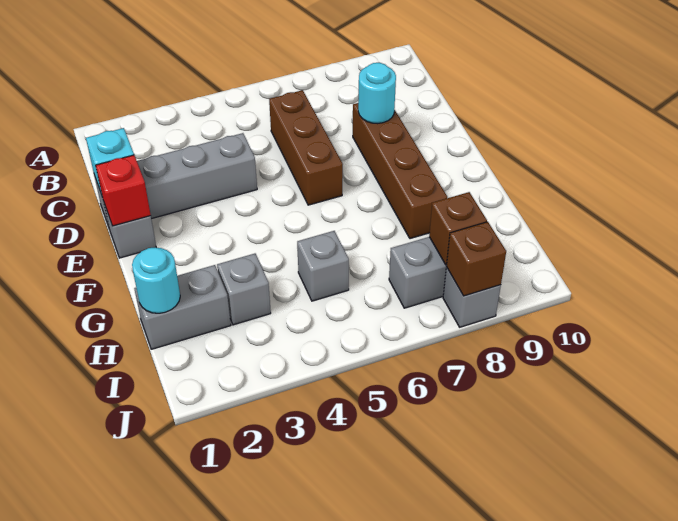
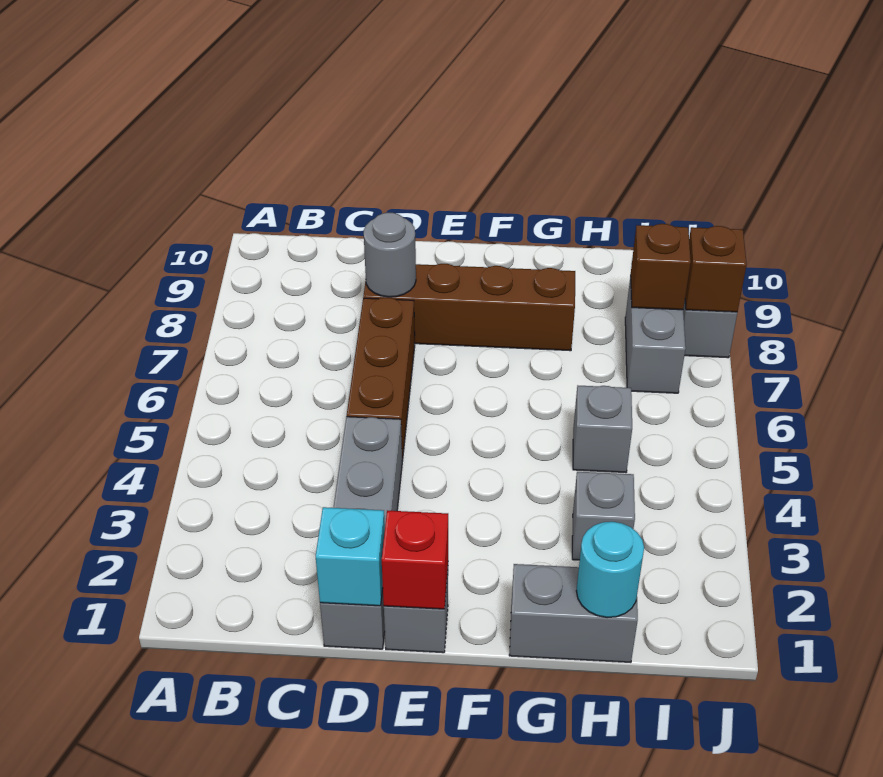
brown brick C6:E6 level 1 -> brown brick D5:D7 level 1
cyan round brick D8 level 2 -> grey round brick D8 level 2
grey brick H1:H2 level 1 -> grey brick G1:H1 level 1

